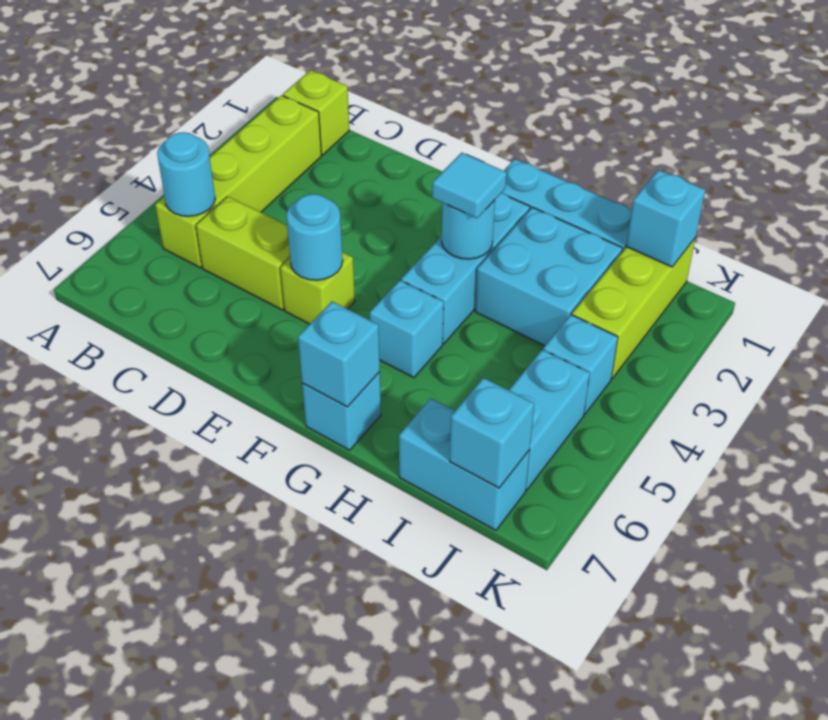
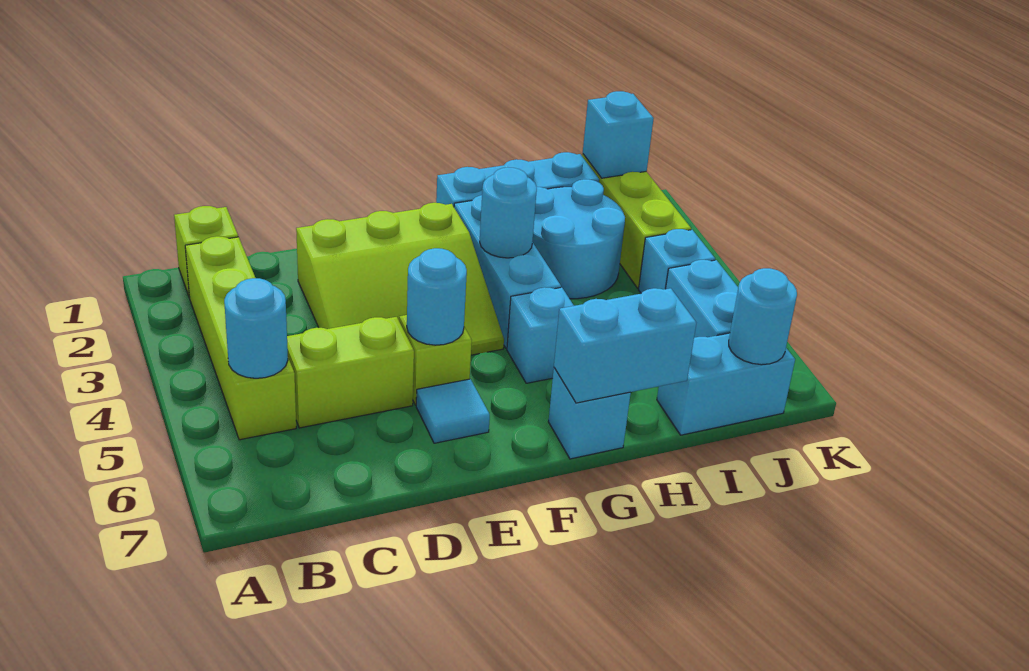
none -> lime slope D2:F4 level 1 top 2
cyan tile G3 level 3 -> cyan tile E6 level 1
cyan brick G7 level 2 -> cyan brick G7:H7 level 2
cyan brick H2:I3 level 1 -> cyan round brick H2:I3 level 1
cyan brick J7 level 2 -> cyan round brick J7 level 2

